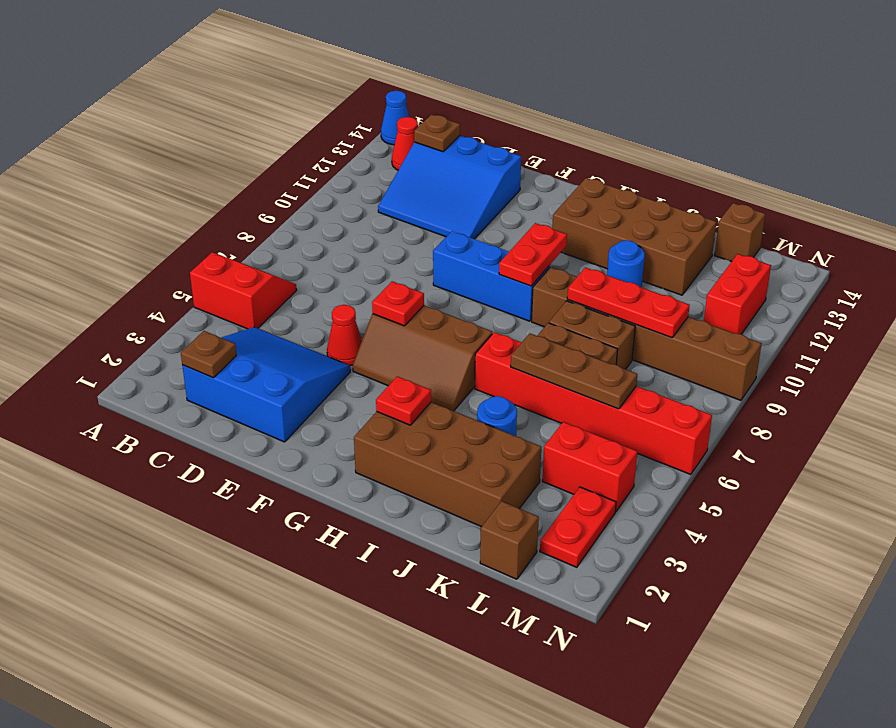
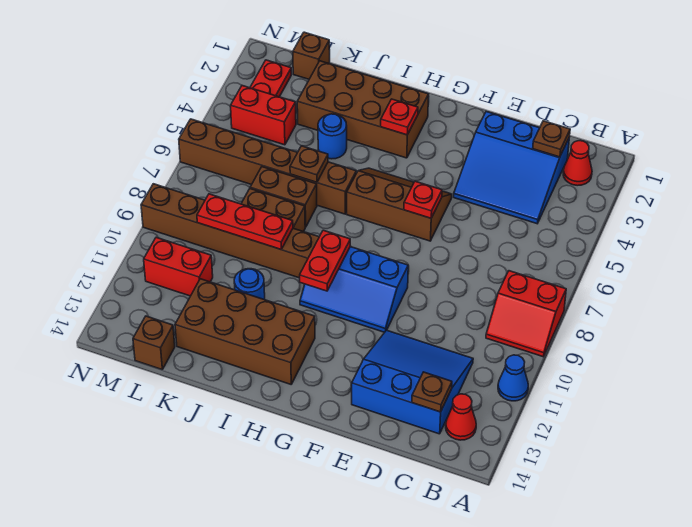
red slope A5:B6 level 1 top 5 -> red slope A8:B9 level 1 top 8
blue cone A14 level 1 -> blue cone A11 level 1
red cone E5 level 1 -> red cone B2 level 1
red brick I6:N6 level 1 -> brown brick I6:N6 level 1
brown plate J6:L6 level 2 -> brown plate J6 level 2
red brick M11:M12 level 1 -> red brick L11:M11 level 1

